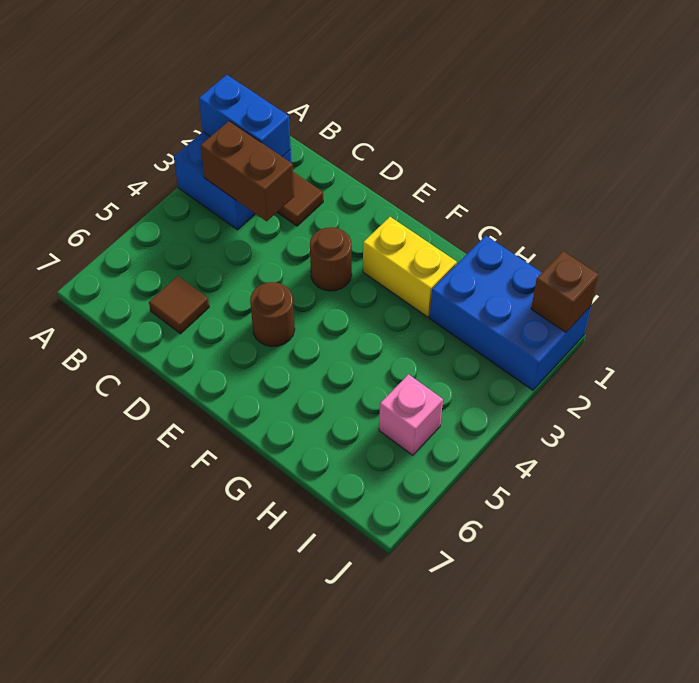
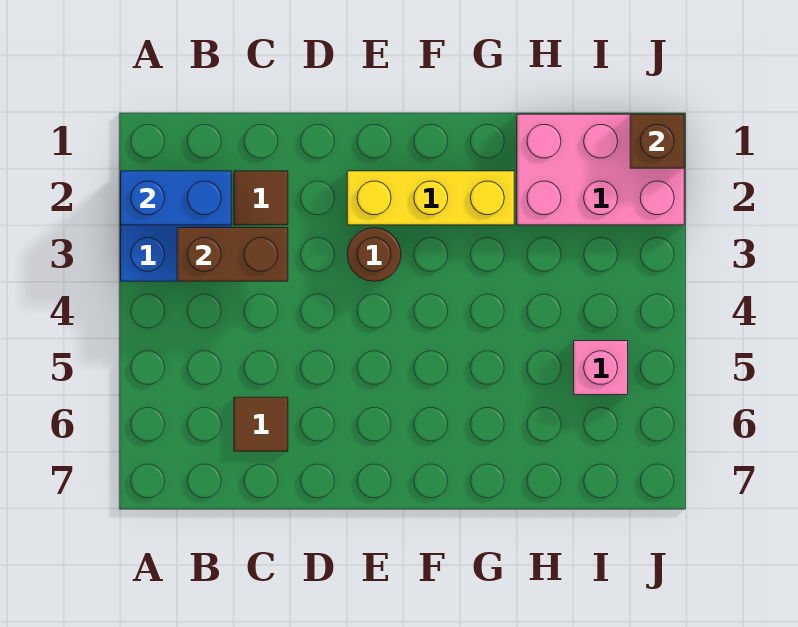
brown round brick E5 level 1 -> none
yellow brick F2:G2 level 1 -> yellow brick E2:G2 level 1
blue brick H1:J2 level 1 -> pink brick H1:J2 level 1

